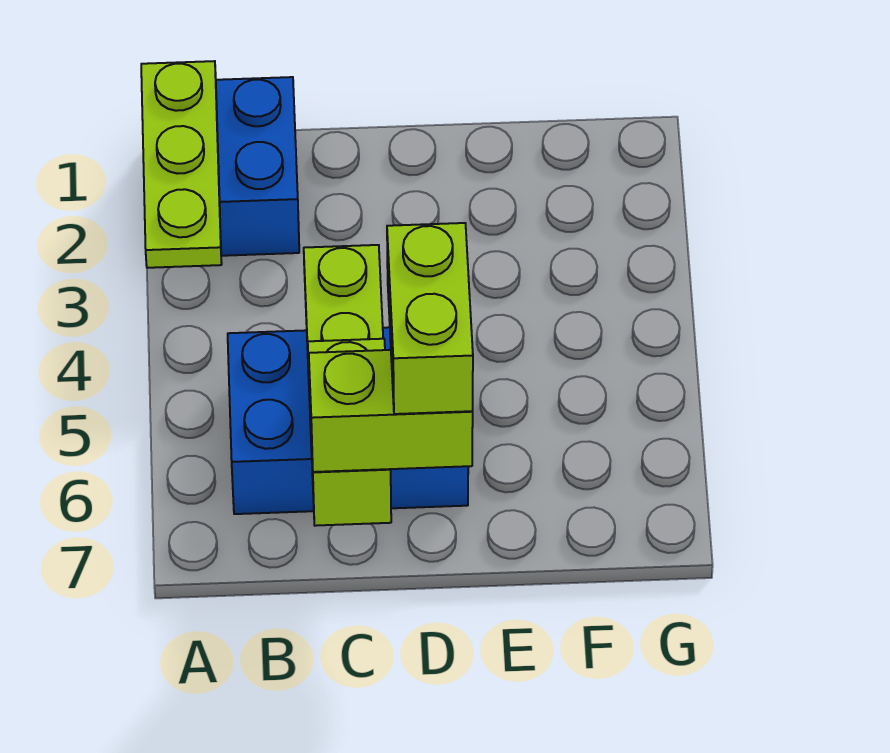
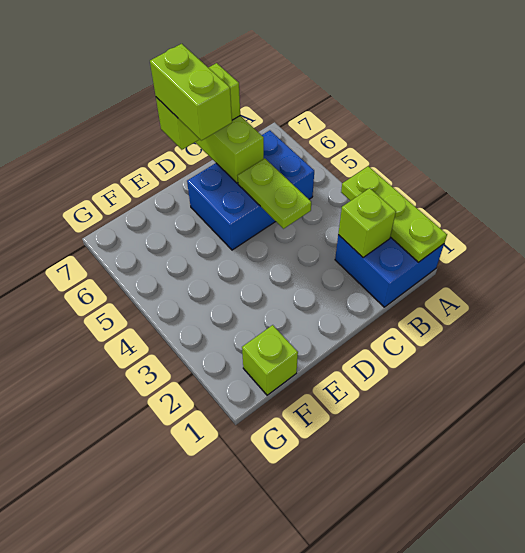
none -> lime brick B2 level 2
none -> lime brick F1 level 1

